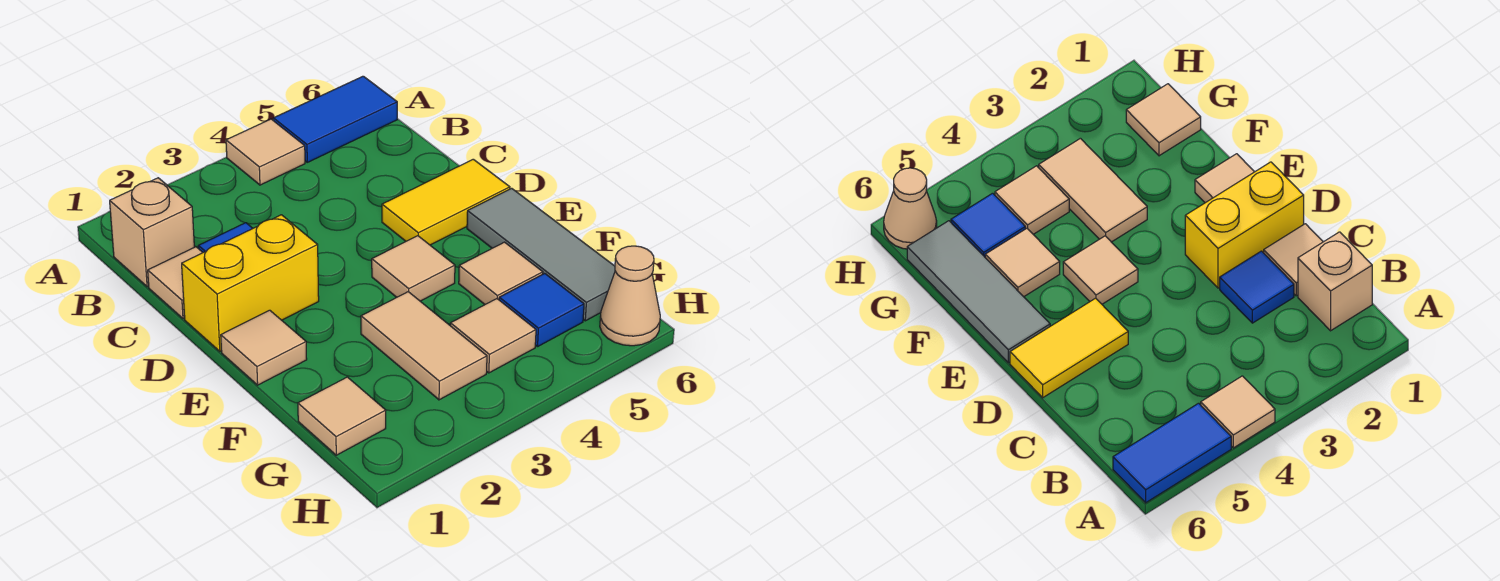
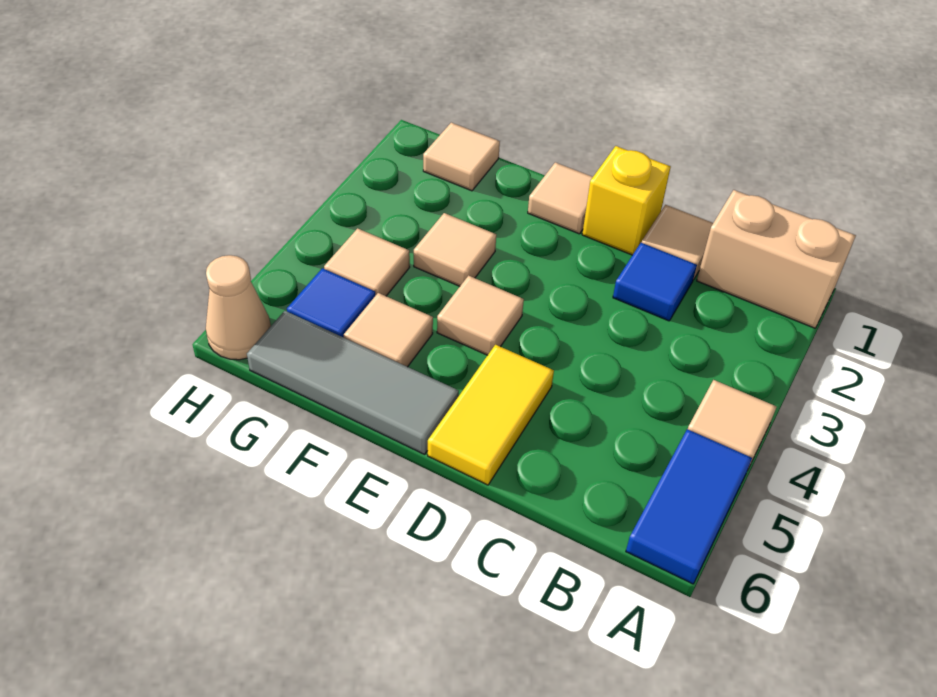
tan brick B1 level 1 -> tan brick A1:B1 level 1
yellow brick D1:D2 level 1 -> yellow brick D1 level 1
tan tile F3:G3 level 1 -> tan tile F3 level 1

